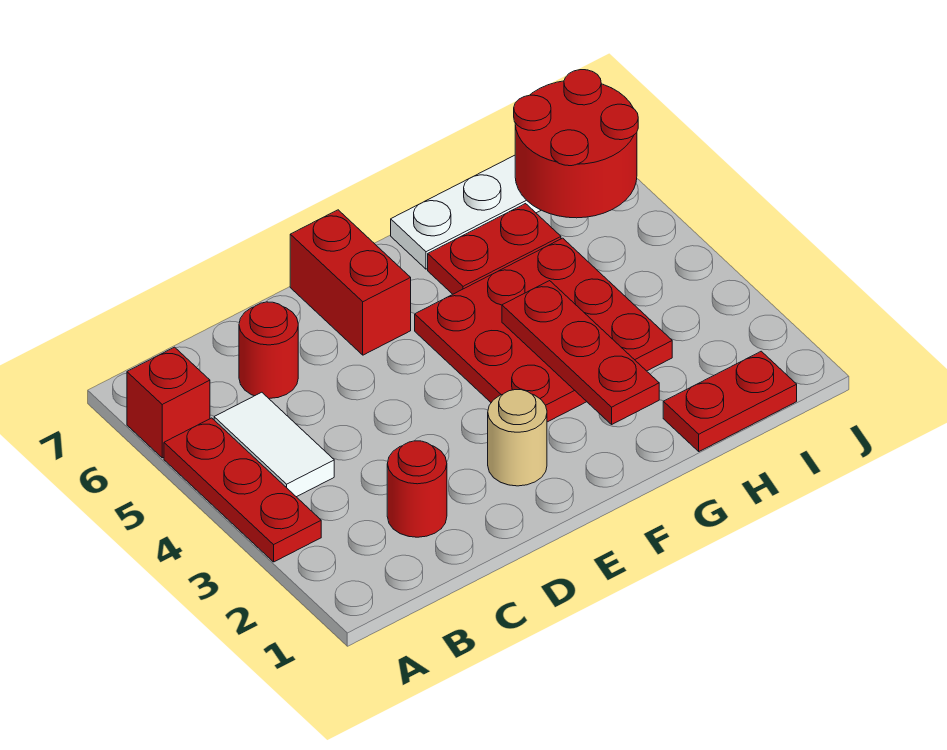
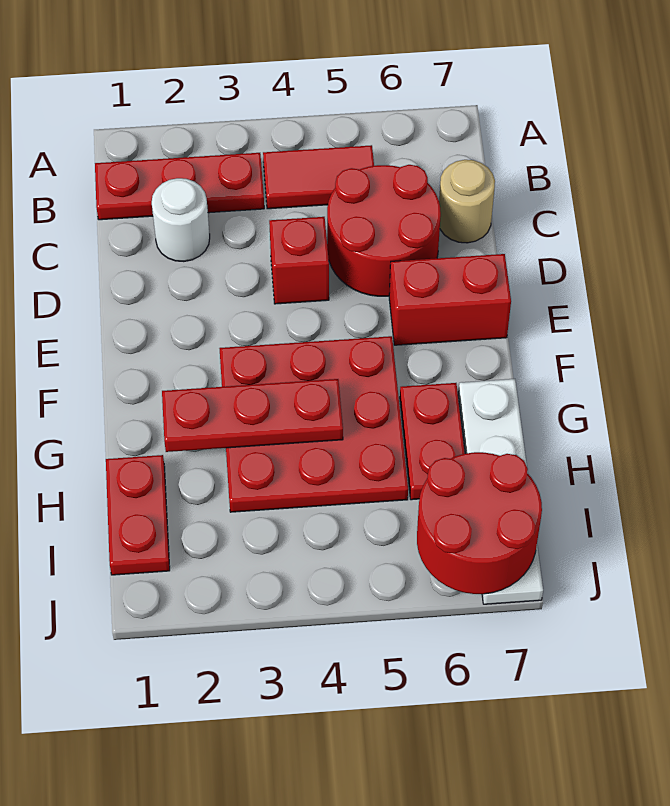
red plate A3:A5 level 1 -> red plate B1:B3 level 1
red brick A6 level 1 -> red brick D4 level 1
white tile B4:B5 level 1 -> red tile B4:B5 level 1
red round brick C2 level 1 -> white round brick C2 level 1
red round brick C6 level 1 -> red round brick C5:D6 level 1
tan round brick E2 level 1 -> tan round brick C7 level 1

